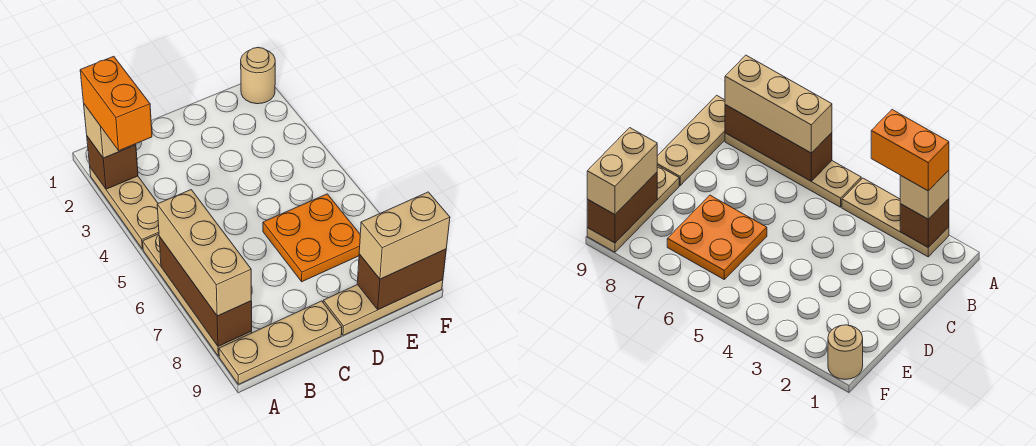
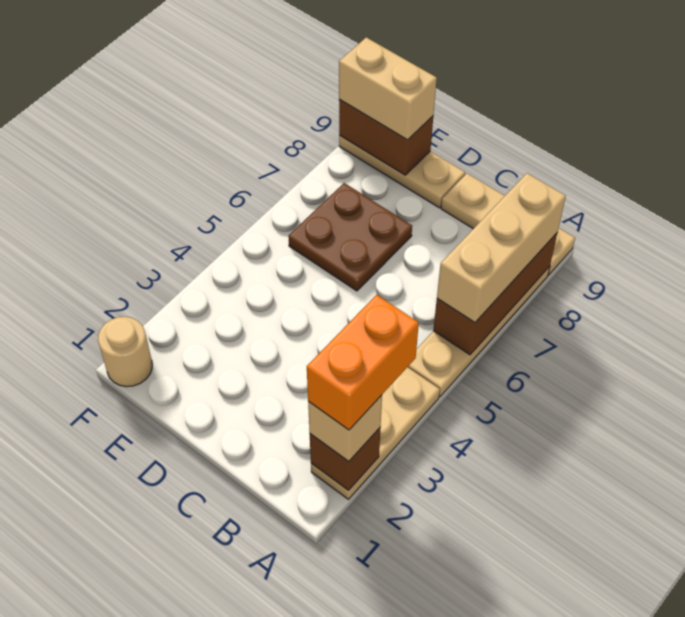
orange plate D6:E7 level 1 -> brown plate D6:E7 level 1

